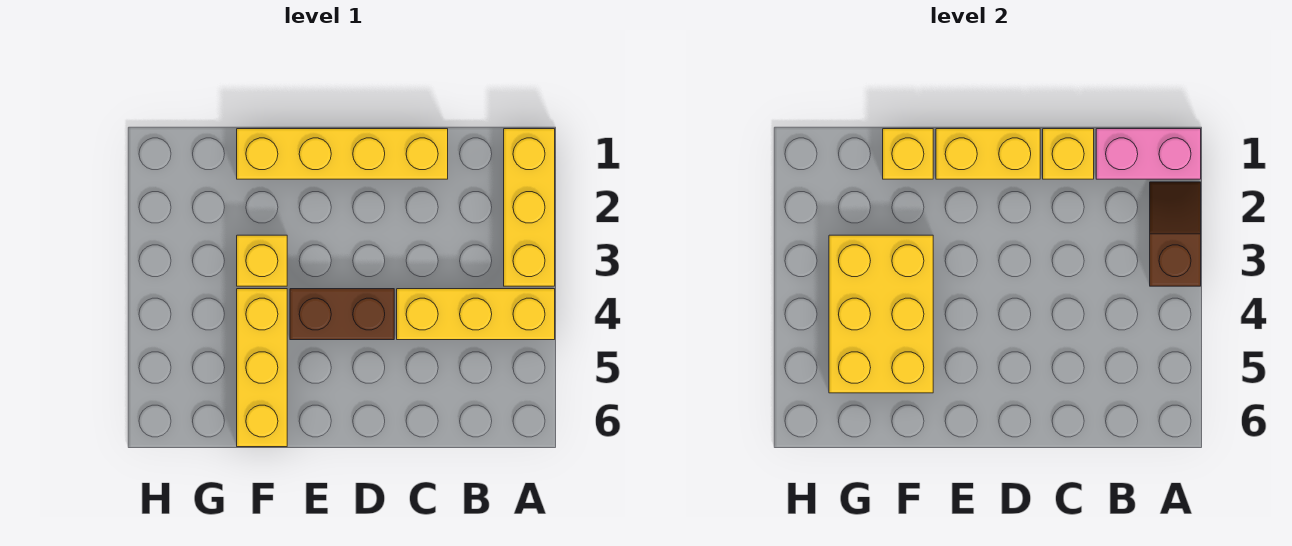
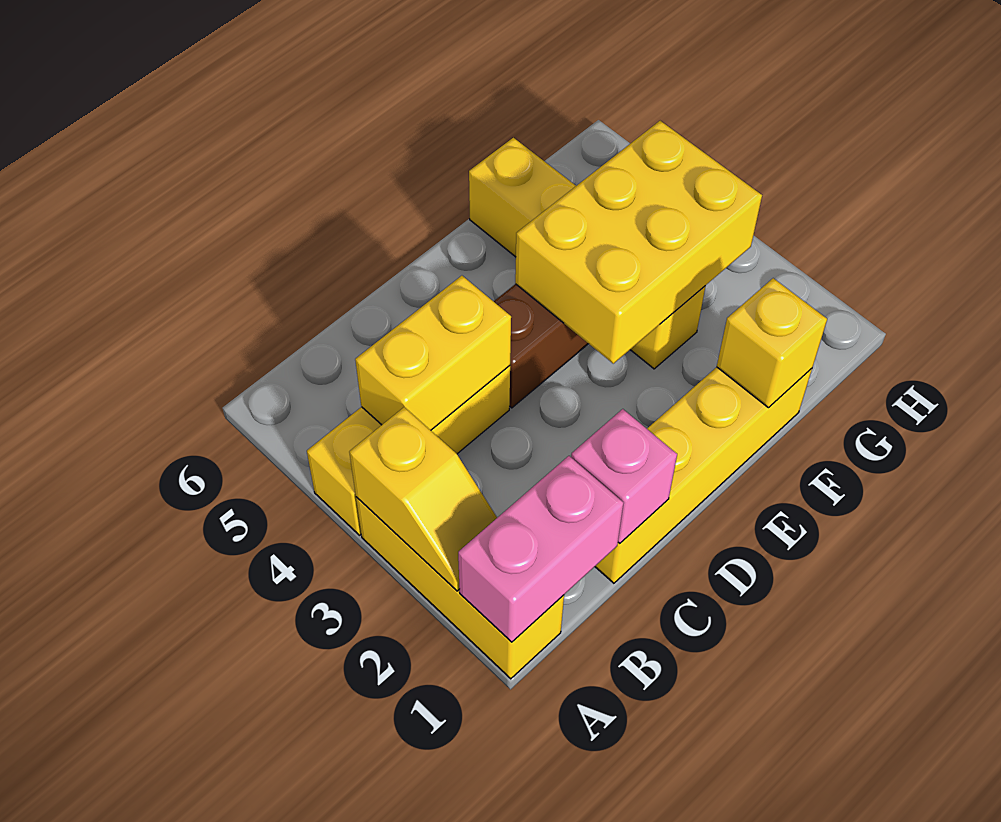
brown slope A2:A3 level 2 top 3 -> yellow slope A2:A3 level 2 top 3
yellow brick C1 level 2 -> pink brick C1 level 2
yellow brick D1:E1 level 2 -> yellow brick B4:C4 level 2
yellow brick F3:G5 level 2 -> yellow brick E3:G4 level 2

